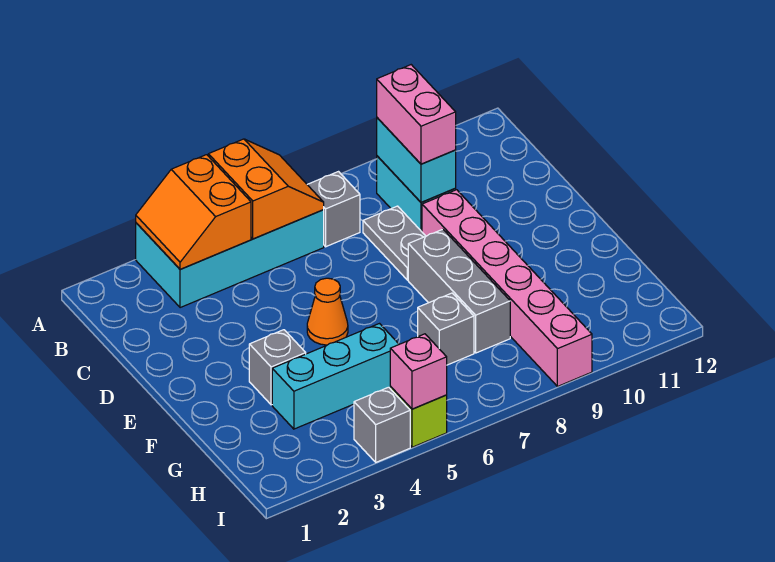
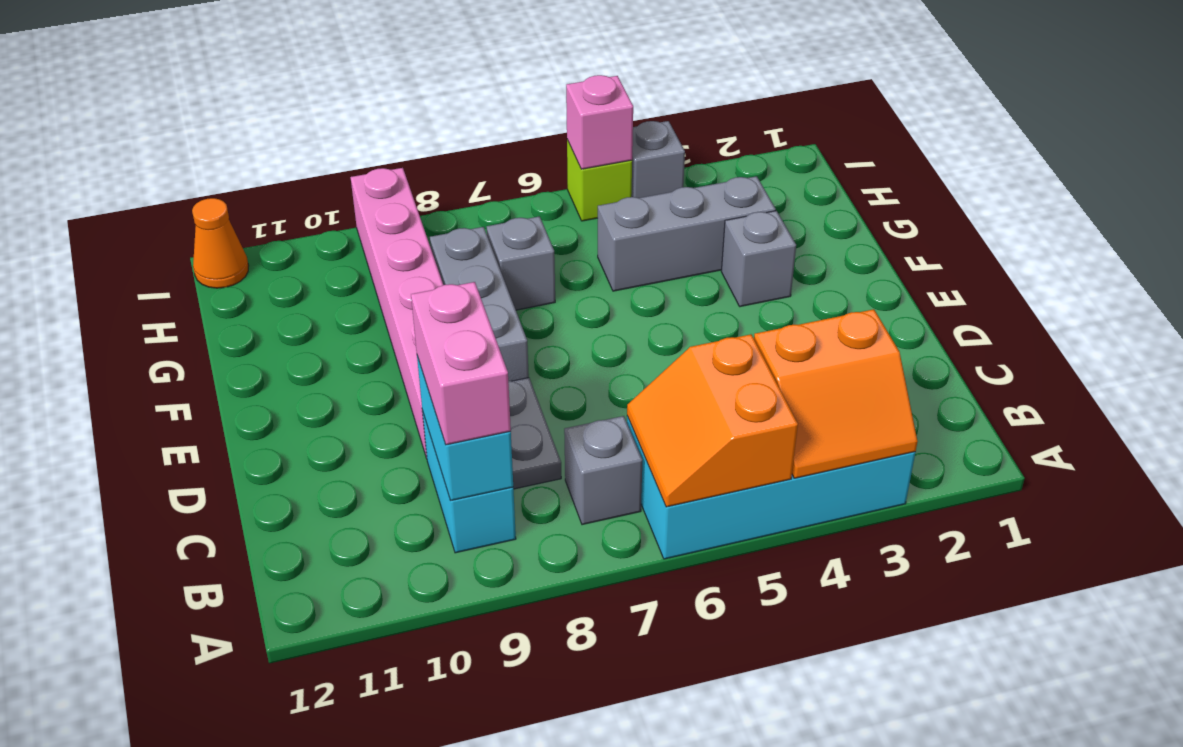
orange slope A3:B4 level 2 top 4 -> orange slope A3:B4 level 2 top B
orange cone E5 level 1 -> orange cone I12 level 1
cyan brick G3:G5 level 1 -> grey brick G3:G5 level 1

